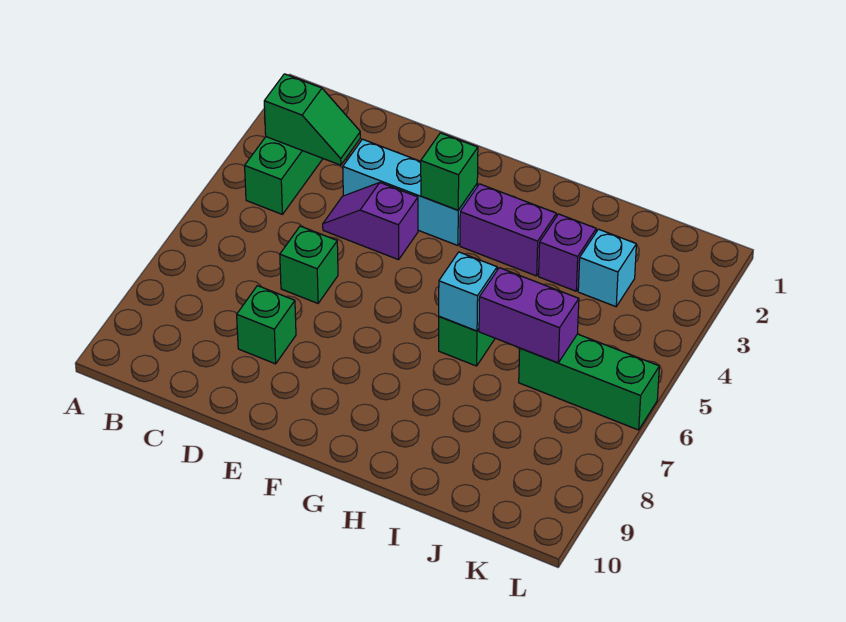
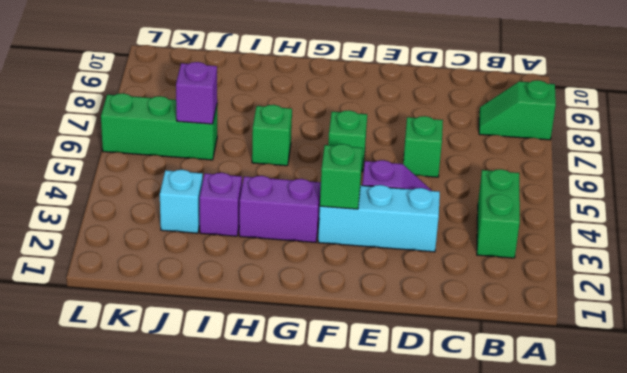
green slope B3:C3 level 2 top B -> green slope A8:B8 level 1 top A
green brick D8 level 1 -> green brick F6 level 1
cyan brick H6 level 2 -> none
purple brick I6:J6 level 2 -> purple brick J6 level 2

